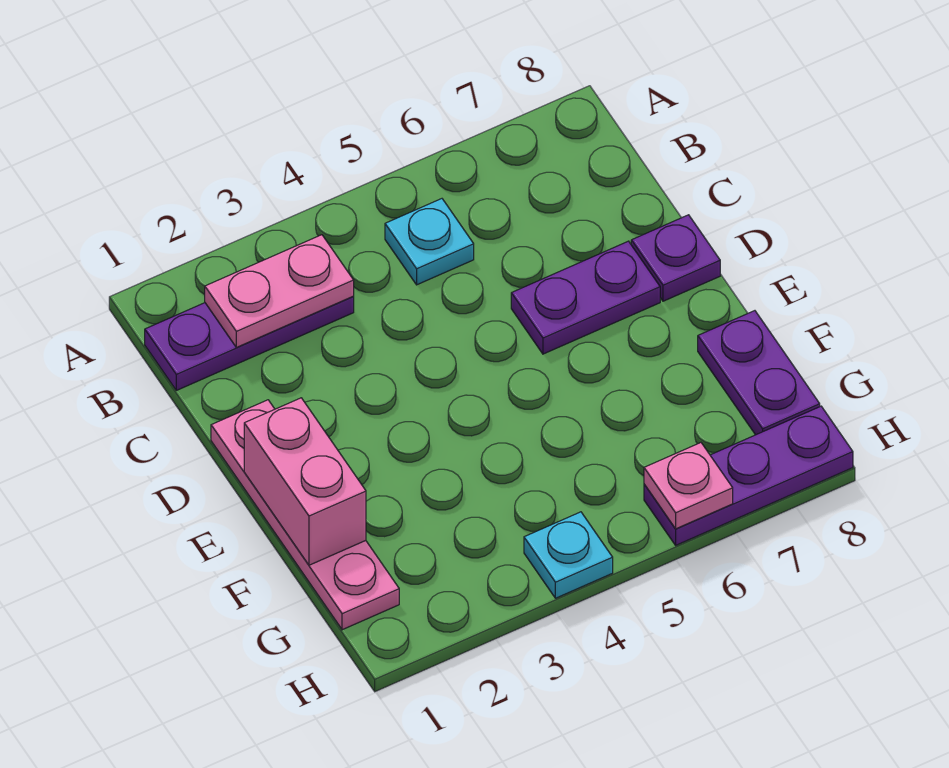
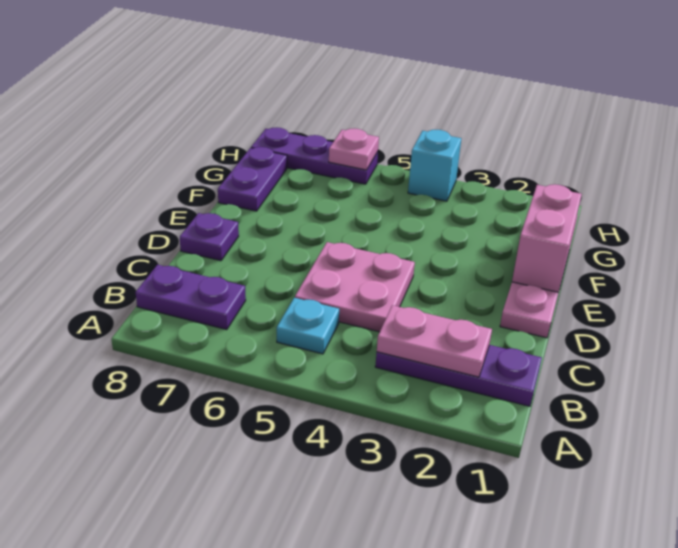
none -> pink plate C4:D5 level 1
purple plate D6:D7 level 1 -> purple plate B7:B8 level 1
cyan plate H4 level 1 -> cyan brick H4 level 1

